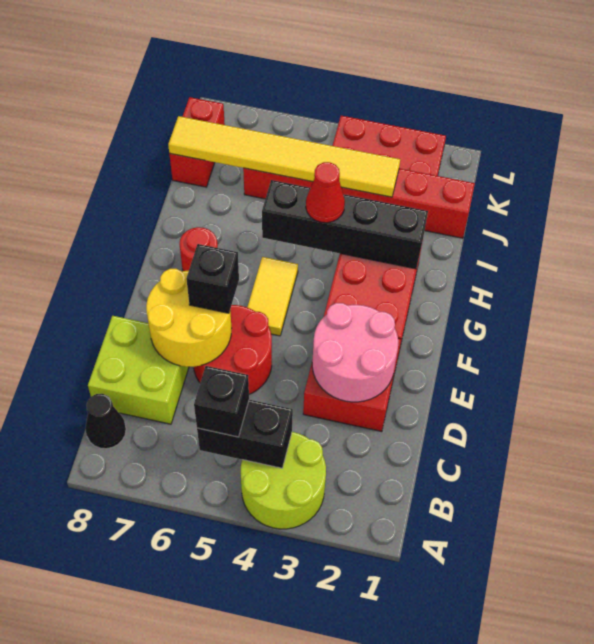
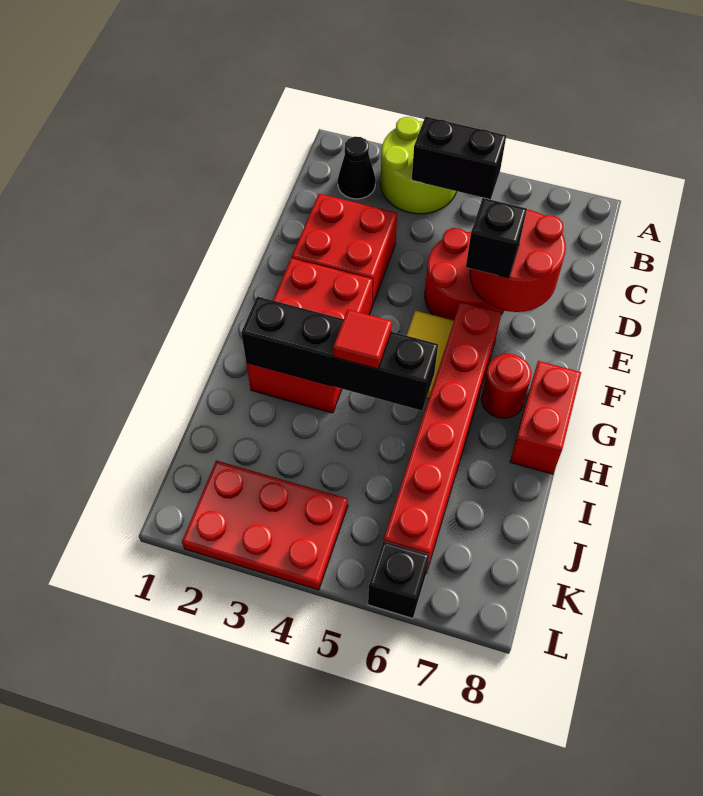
black brick B5 level 3 -> black brick L6 level 1
black cone B8 level 1 -> black cone B2 level 1
lime brick C7:D8 level 1 -> none
pink round brick D2:E3 level 2 -> none
yellow round brick D6:E7 level 2 -> red round brick D6:E7 level 2
red cone H4 level 3 -> red tile H4 level 3
red brick J1:J6 level 1 -> red brick F6:K6 level 1
yellow tile J3:J8 level 2 -> none
red brick J8:K8 level 1 -> red brick G8:H8 level 1

